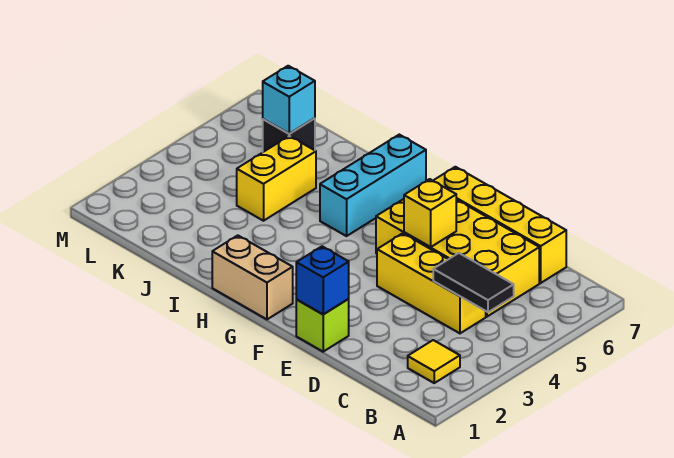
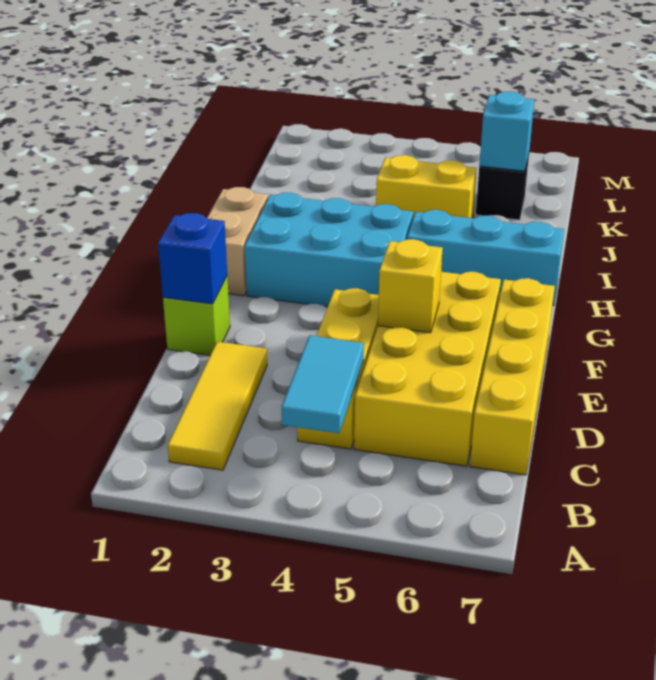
yellow tile B2 level 1 -> yellow tile B2:D2 level 1
black tile B4:C4 level 2 -> cyan tile B4:C4 level 2
none -> cyan brick G2:H4 level 1

